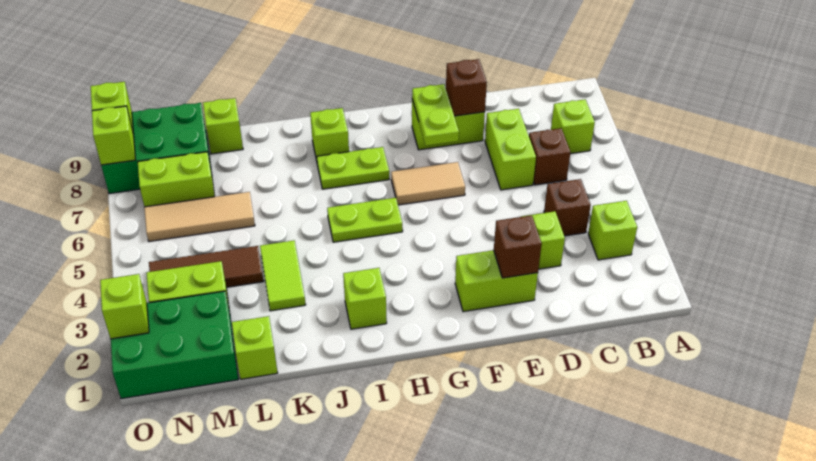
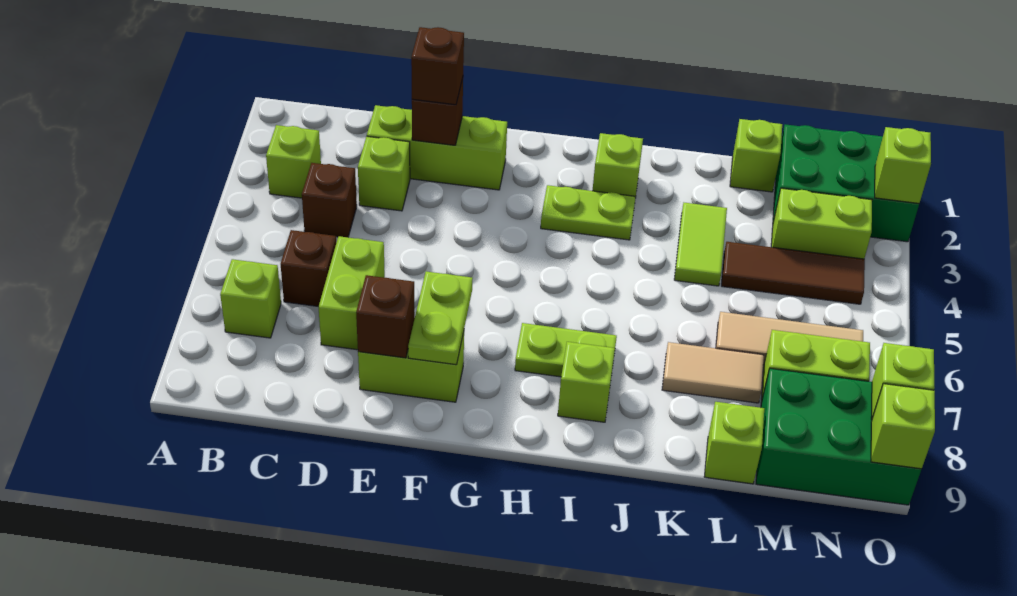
lime brick E2:F2 level 1 -> lime brick D2:F2 level 1
none -> brown brick E2 level 3
tan tile F6:G6 level 1 -> tan tile K7:L7 level 1
lime plate H5:I5 level 1 -> lime plate H3:I3 level 1

